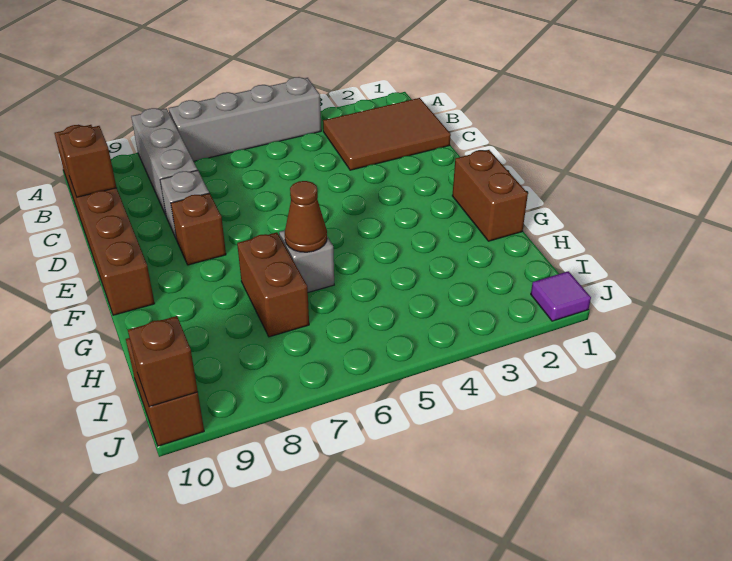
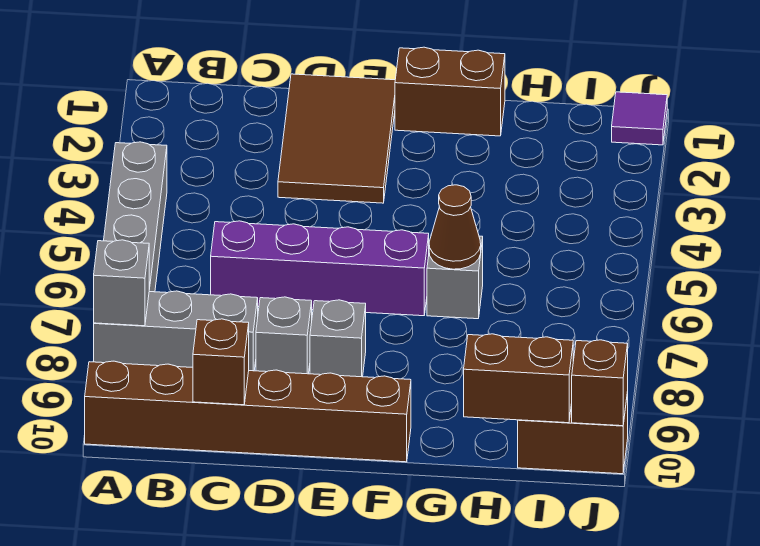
none -> grey brick A8 level 2
brown tile B1:C3 level 1 -> brown tile D1:E3 level 1
none -> purple brick C6:F6 level 1
brown brick E8 level 1 -> grey brick E8 level 1
brown brick G7:H7 level 1 -> brown brick H10:I10 level 2

